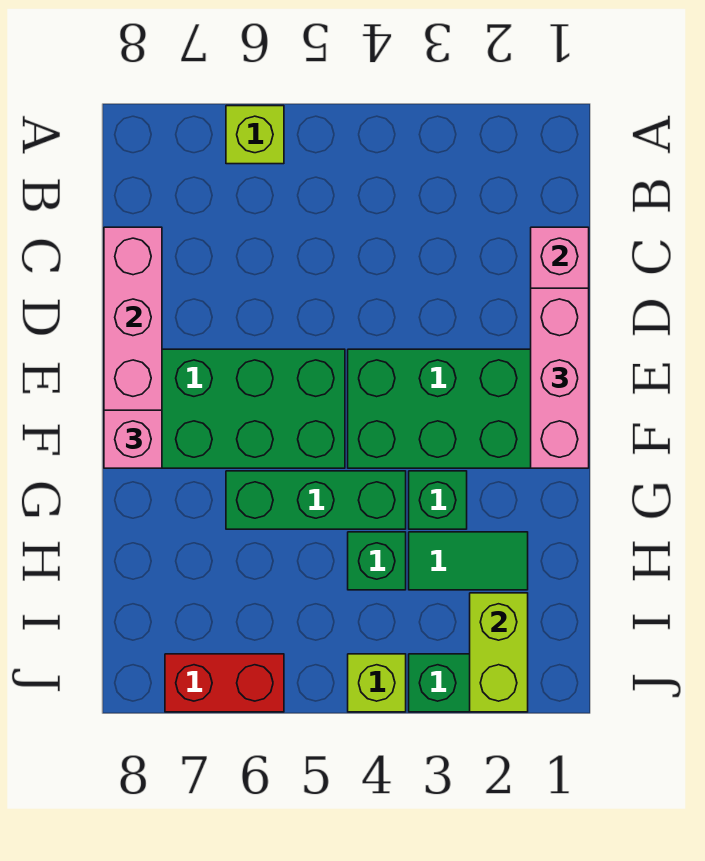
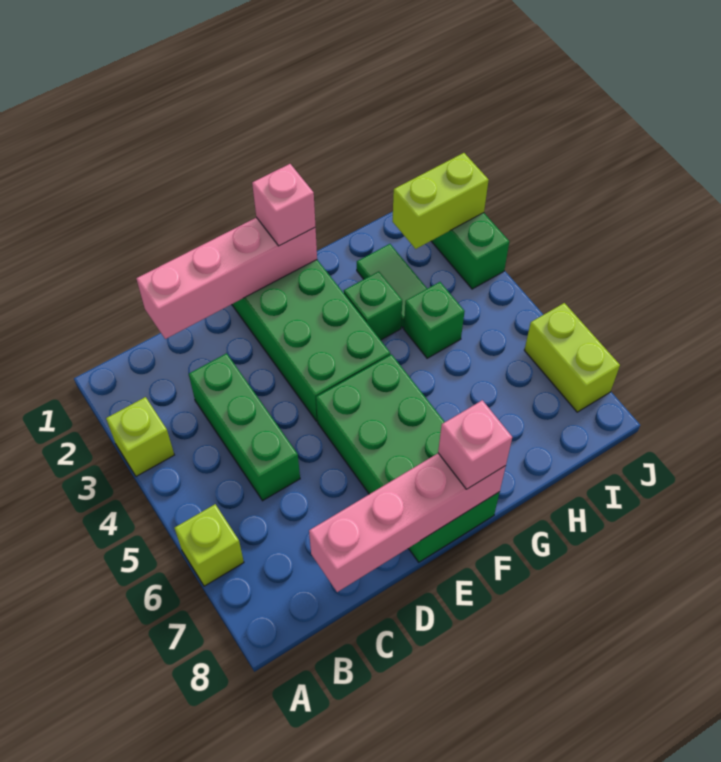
pink brick D1:F1 level 3 -> pink brick F1 level 3
green brick G4:G6 level 1 -> green brick C3:C5 level 1
lime brick J4 level 1 -> lime brick A3 level 1
red brick J6:J7 level 1 -> lime brick J6:J7 level 1

